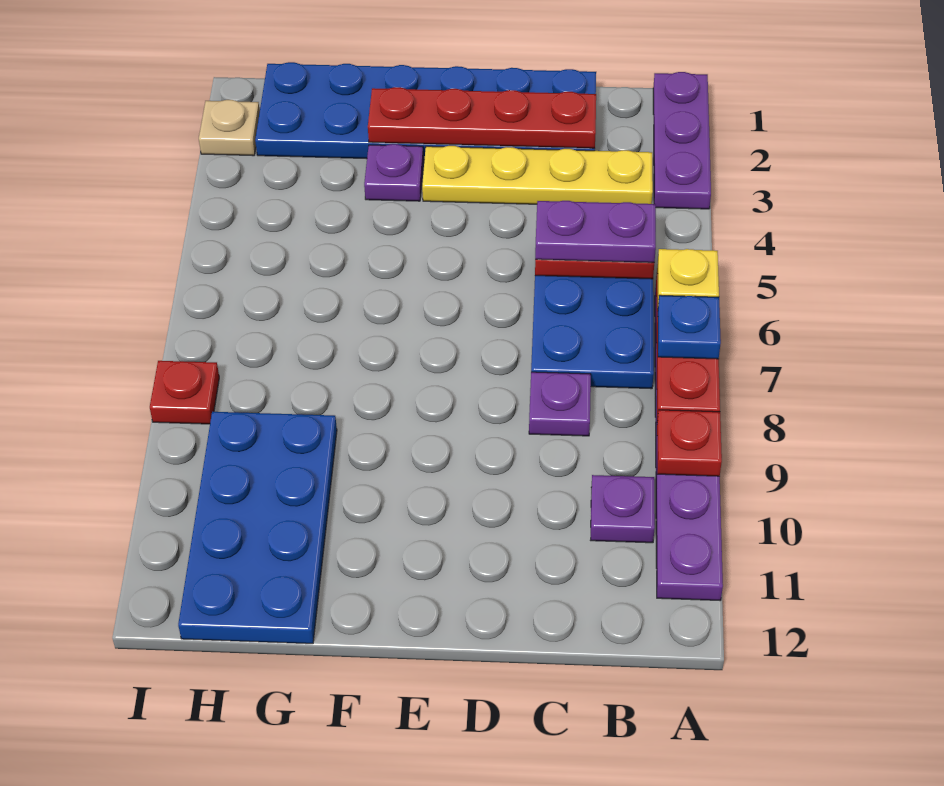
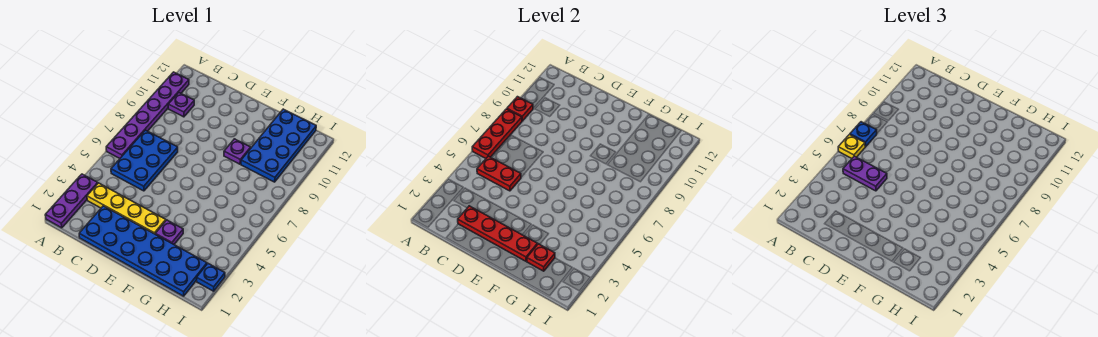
purple plate C8 level 1 -> purple plate F9 level 1
tan plate I2 level 1 -> blue plate I2 level 1
red plate I8 level 1 -> red plate G2 level 2

